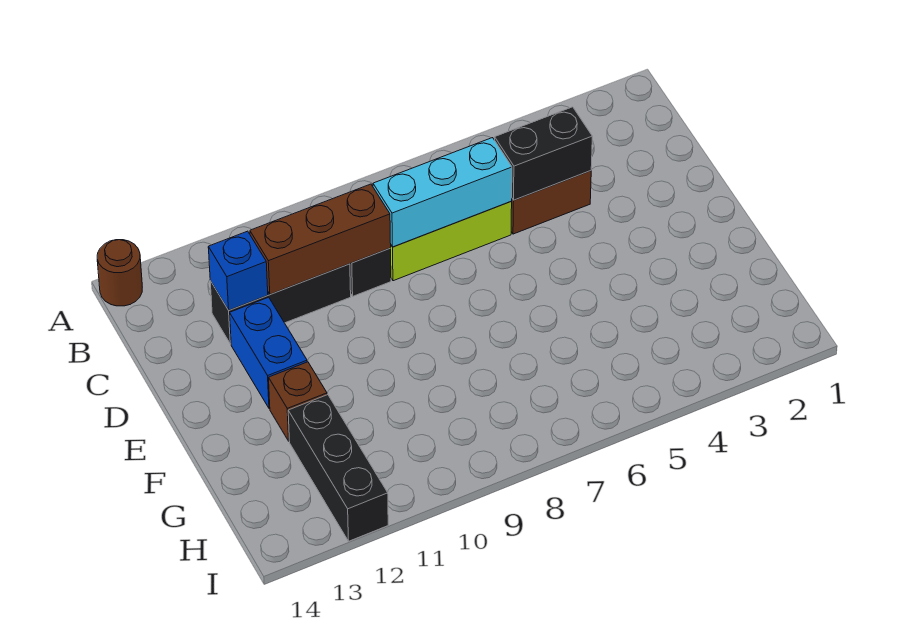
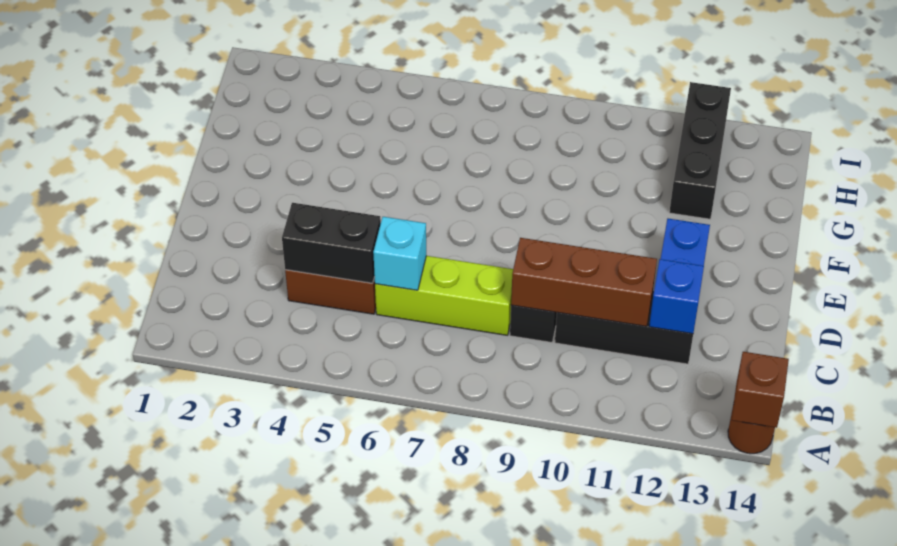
cyan brick C6:C8 level 2 -> cyan brick C6 level 2
brown brick F12 level 1 -> brown brick A14 level 2

